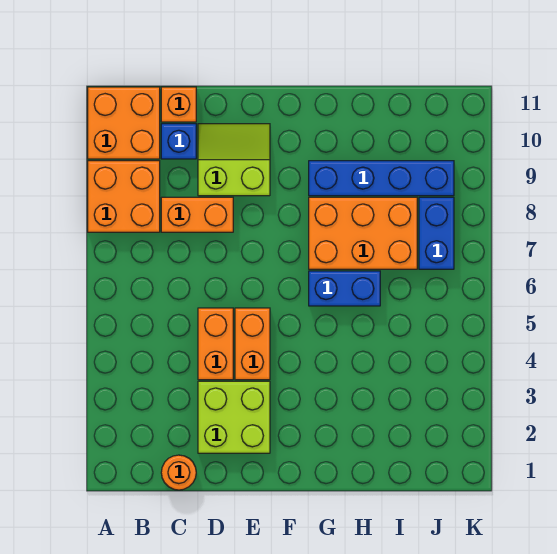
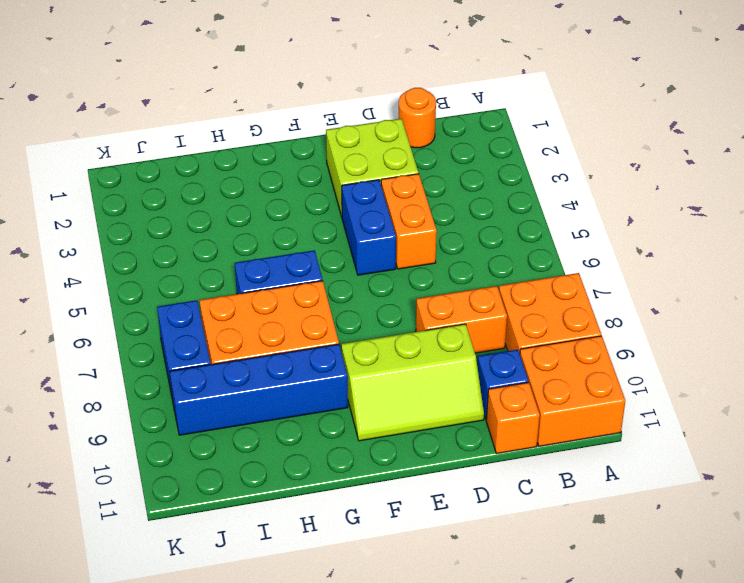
lime slope D9:E10 level 1 top 9 -> lime slope D9:F10 level 1 top 9
orange brick E4:E5 level 1 -> blue brick E4:E5 level 1

